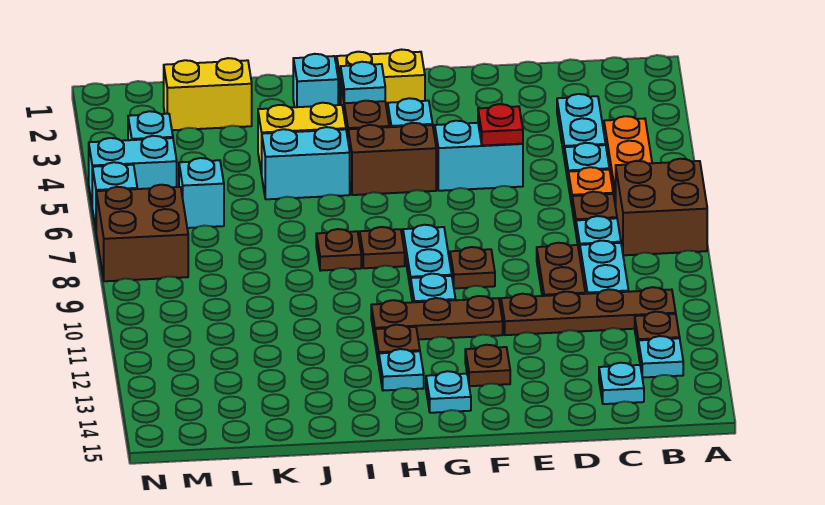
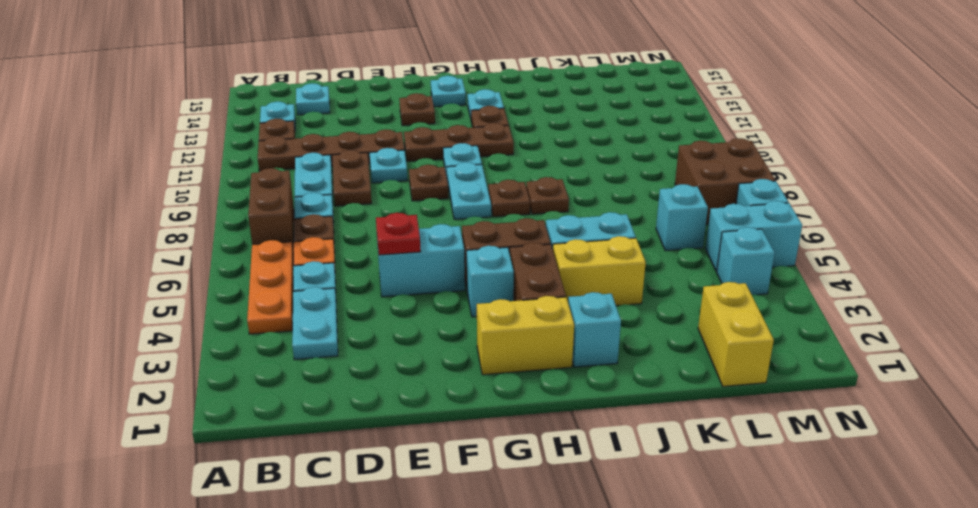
brown brick A7:B8 level 1 -> brown brick B7:B8 level 1
cyan plate H3 level 2 -> cyan plate E10 level 1
yellow brick K2:L2 level 1 -> yellow brick L1:L2 level 1

